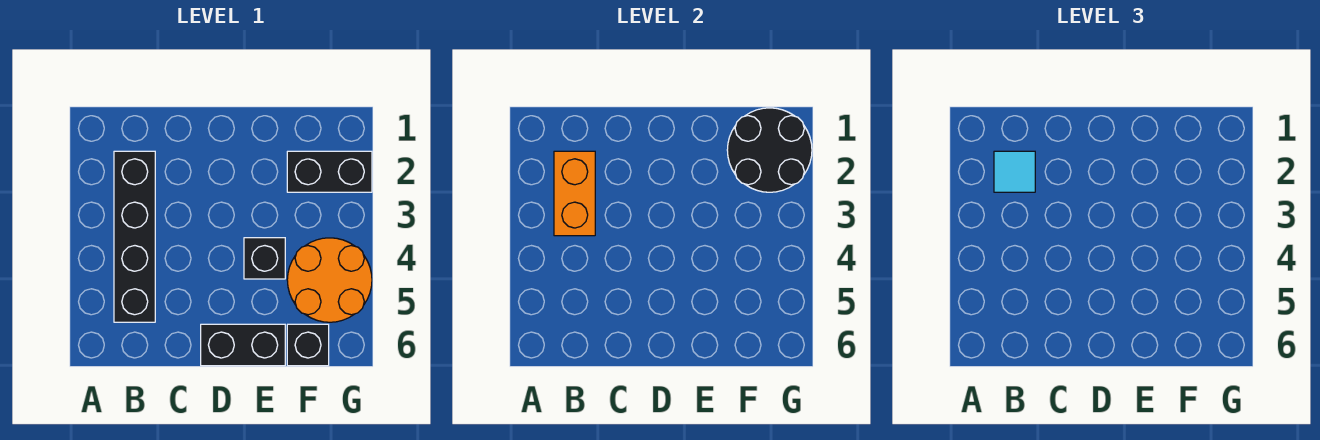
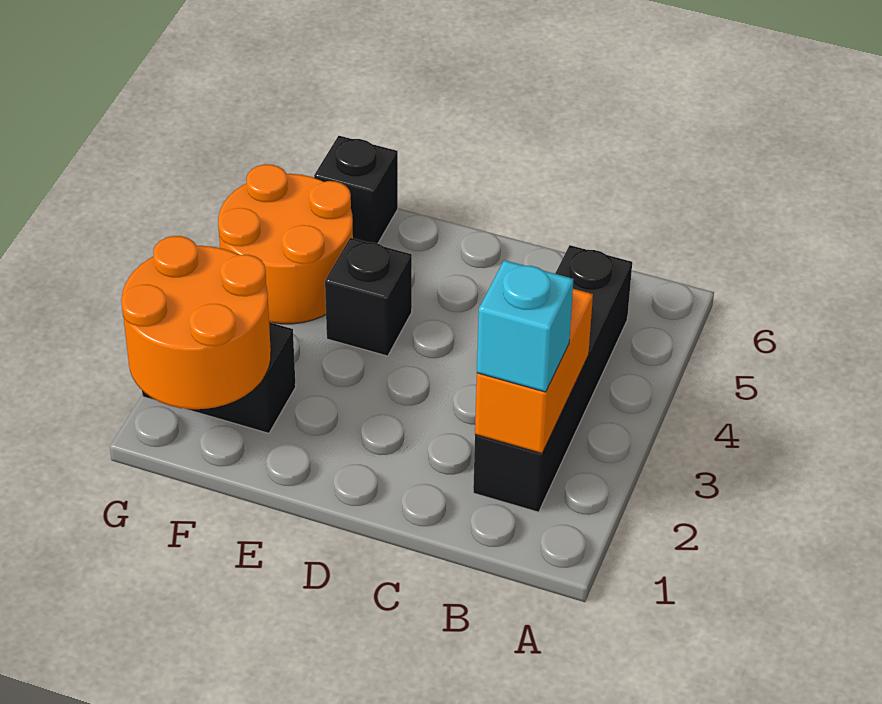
cyan tile B2 level 3 -> cyan brick B2 level 3
black brick D6:E6 level 1 -> none
black round brick F1:G2 level 2 -> orange round brick F1:G2 level 2

